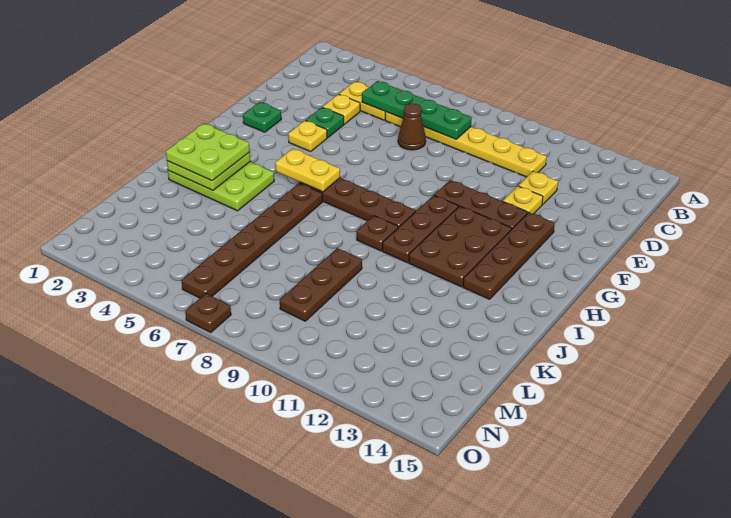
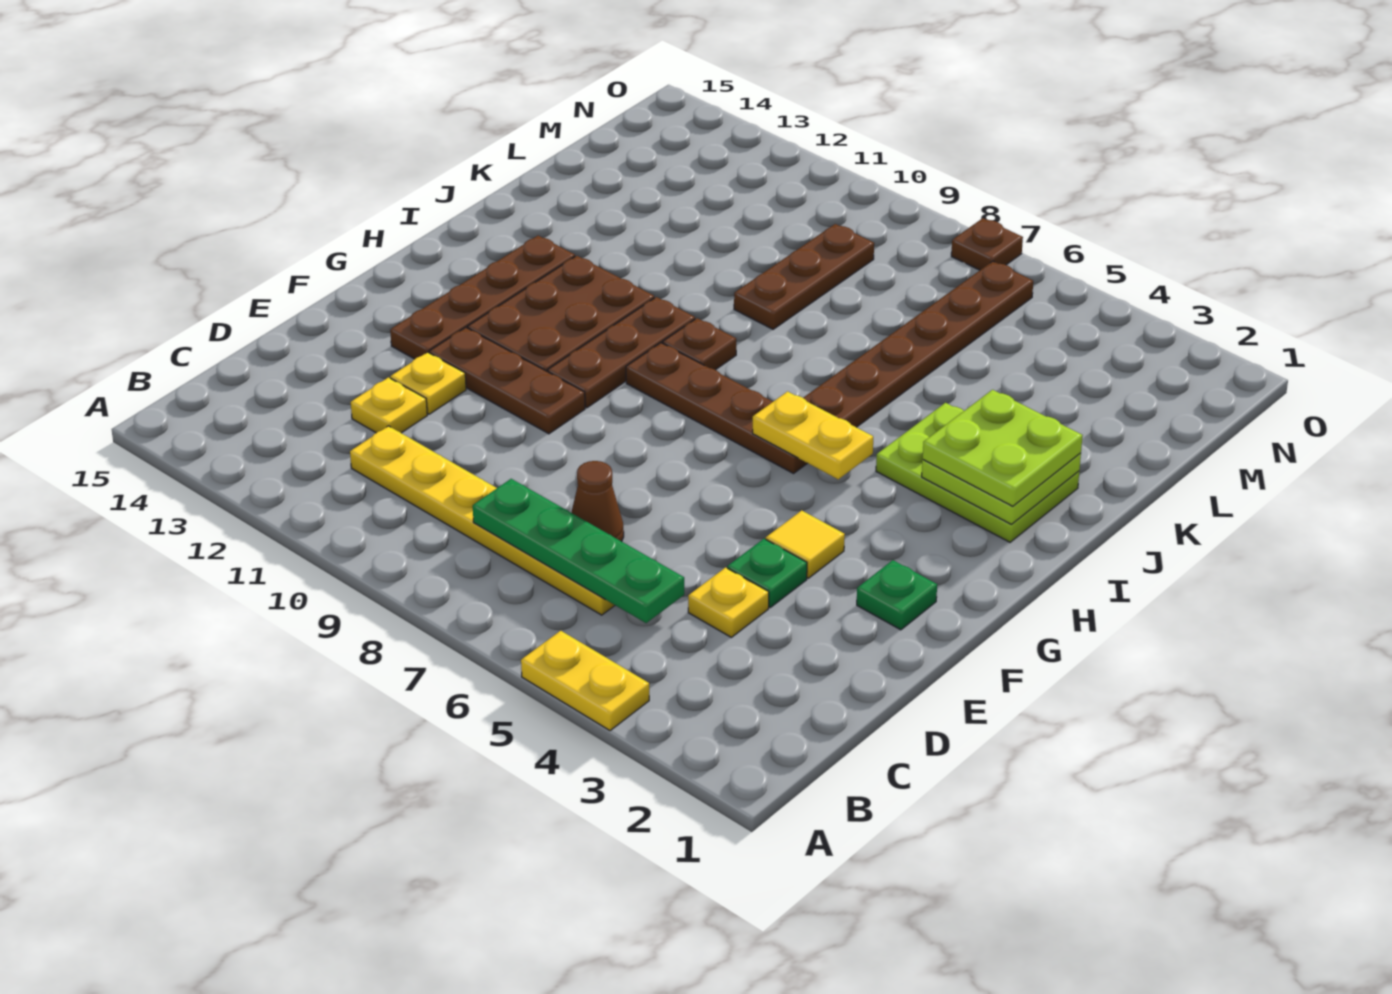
yellow plate C4:C5 level 1 -> yellow plate A4:A5 level 1
yellow plate F4 level 1 -> yellow tile F4 level 1

